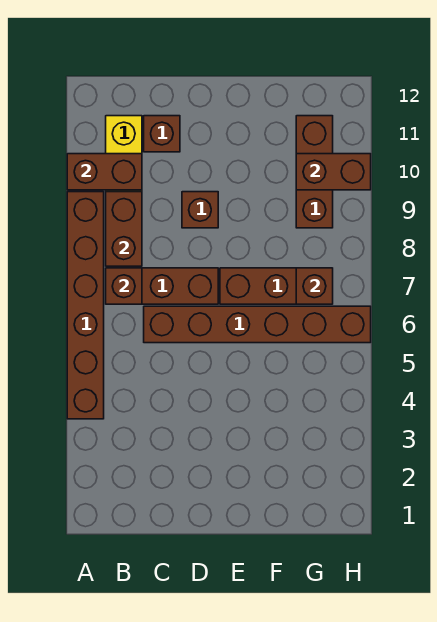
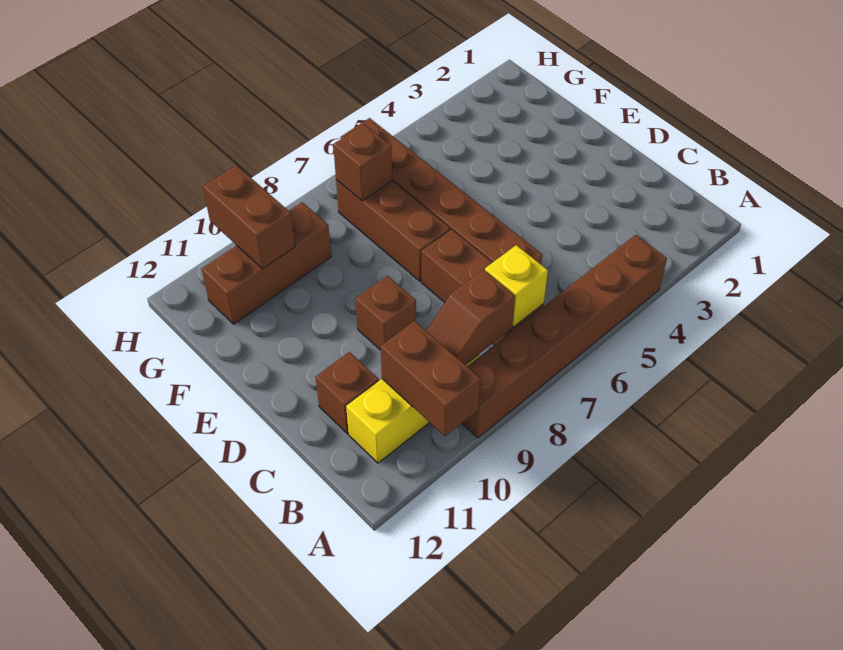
brown brick B7 level 2 -> yellow brick B7 level 2
brown brick B8:B9 level 2 -> brown slope B8:B9 level 2 top 8

